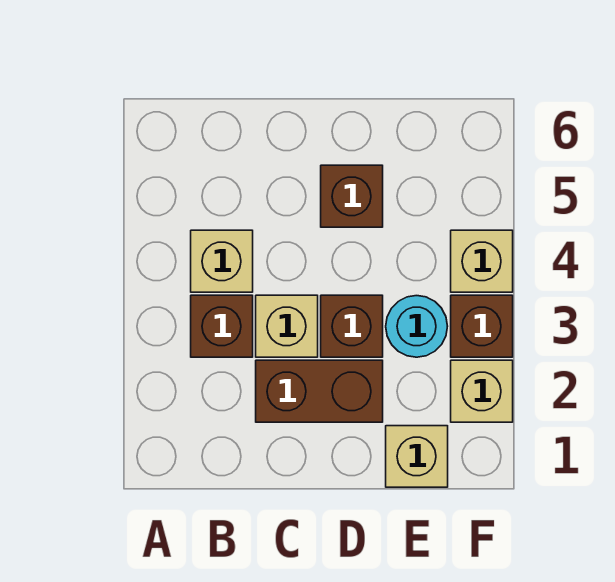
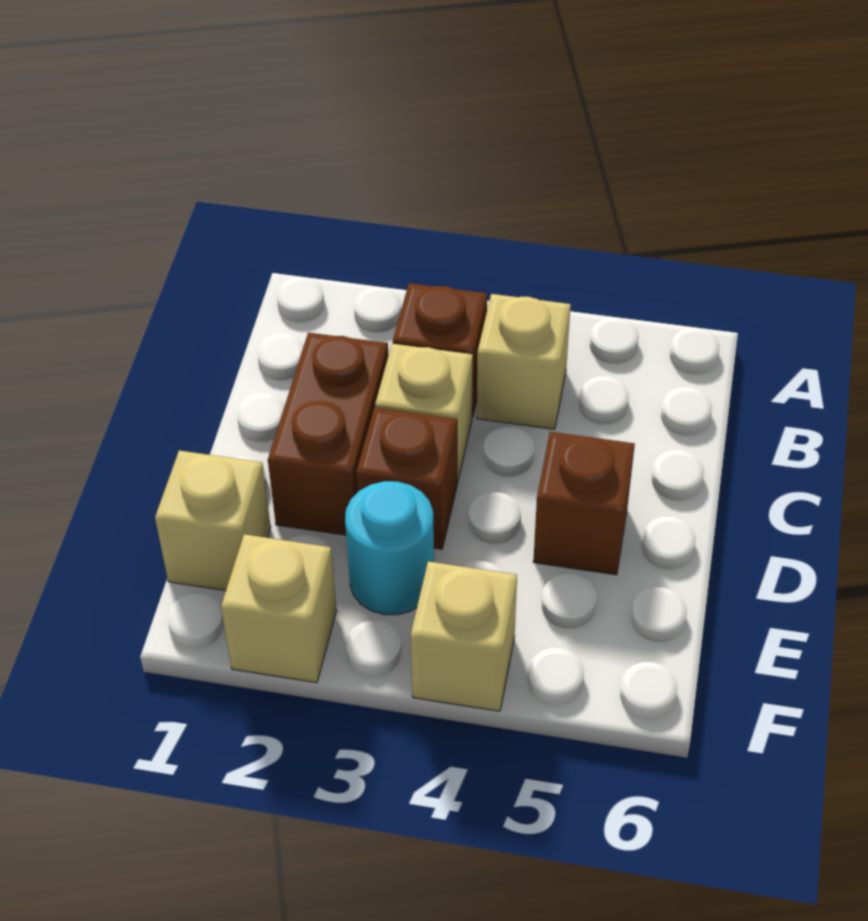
brown brick F3 level 1 -> none

